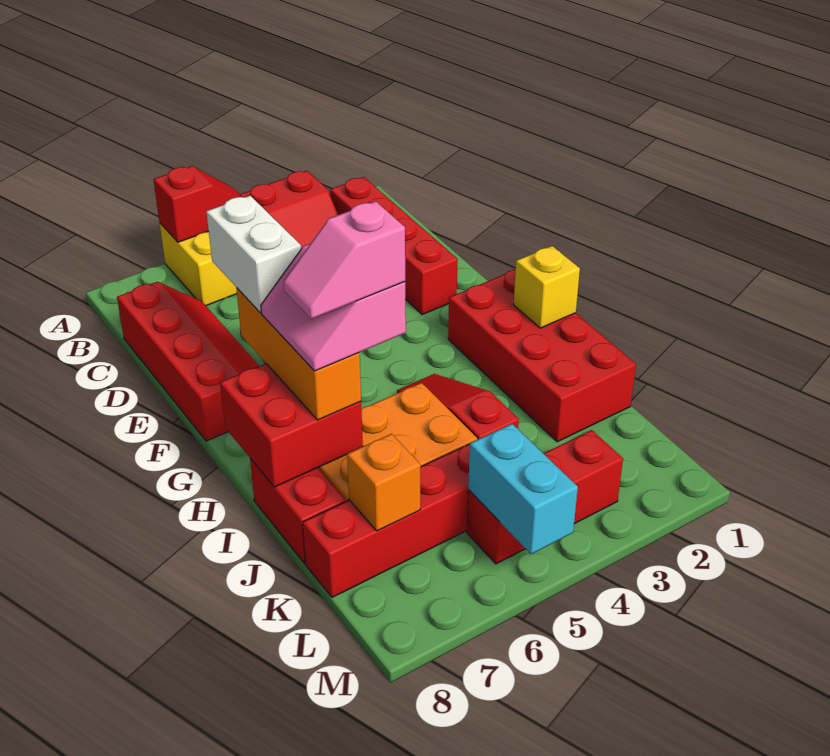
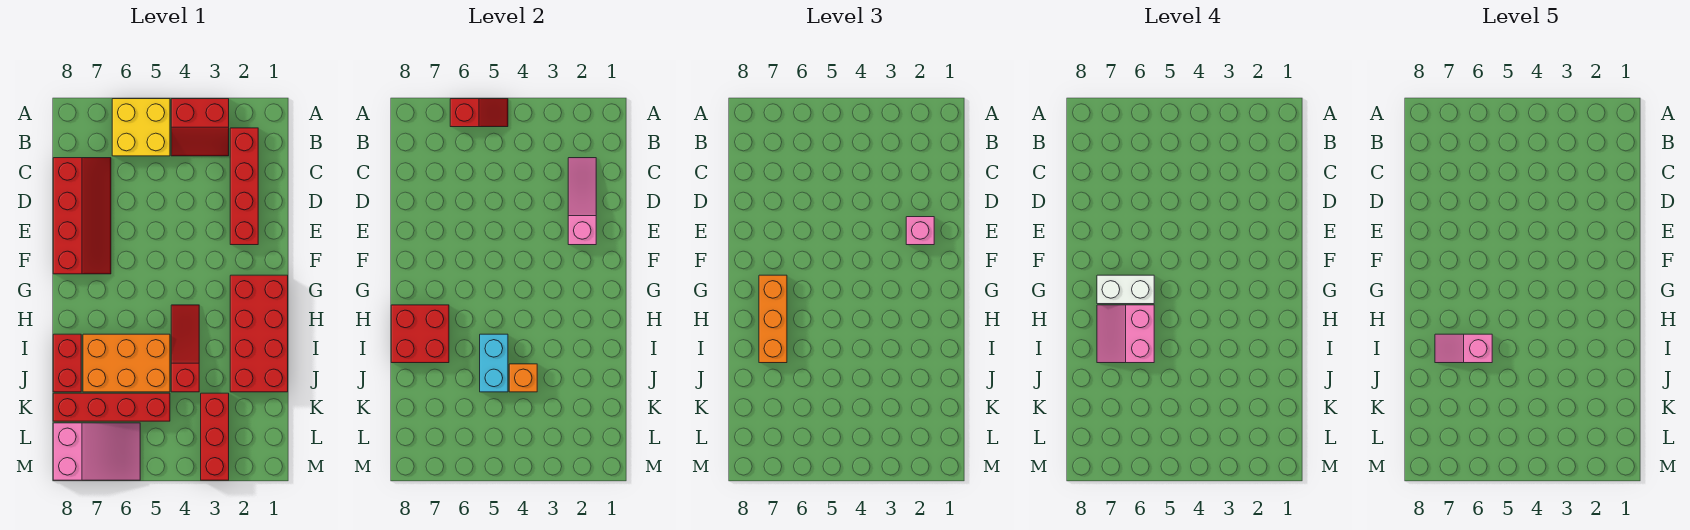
none -> pink slope C2:E2 level 2 top E
none -> pink brick E2 level 3
white brick F7:G7 level 4 -> white brick G6:G7 level 4
yellow brick H1 level 2 -> none
orange brick K7 level 2 -> orange brick J4 level 2
red brick L3:L5 level 1 -> red brick K3:M3 level 1
cyan brick L5:M5 level 2 -> cyan brick I5:J5 level 2
none -> pink slope L6:M8 level 1 top 8

